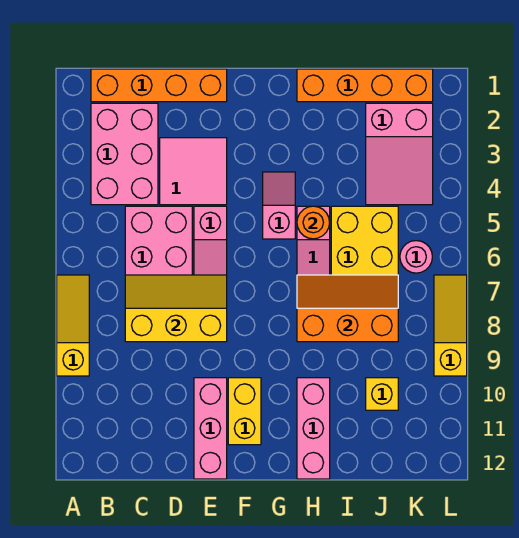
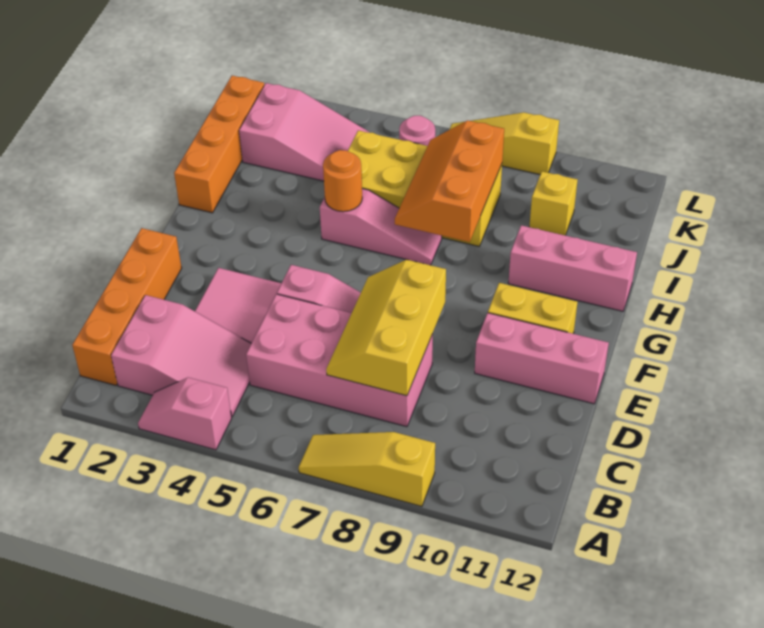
pink brick B2:C4 level 1 -> pink slope B2:C4 level 1 top 2
pink slope G4:G5 level 1 top 5 -> pink slope A3:A4 level 1 top 4

